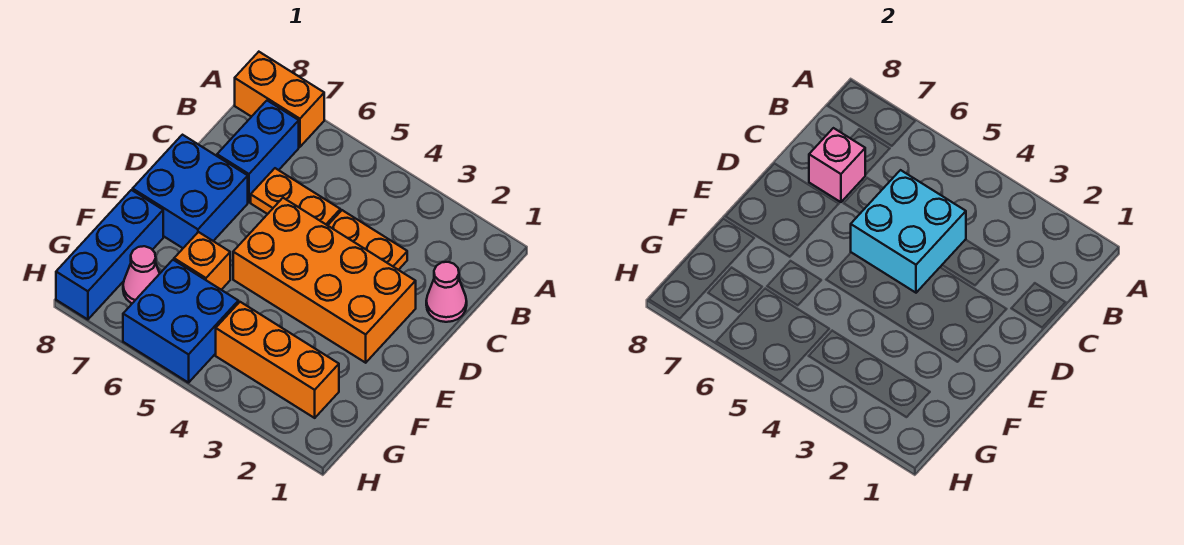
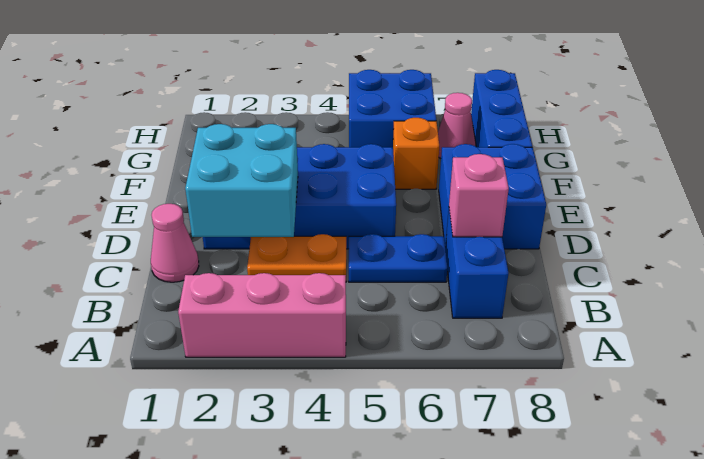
none -> pink brick A2:A4 level 1
orange brick A7:A8 level 1 -> none
cyan brick C4:D5 level 2 -> cyan brick C2:D3 level 2
orange plate C5:C6 level 1 -> blue plate C5:C6 level 1
orange brick D2:E5 level 1 -> blue brick D2:E5 level 1
orange brick G2:G4 level 1 -> none

